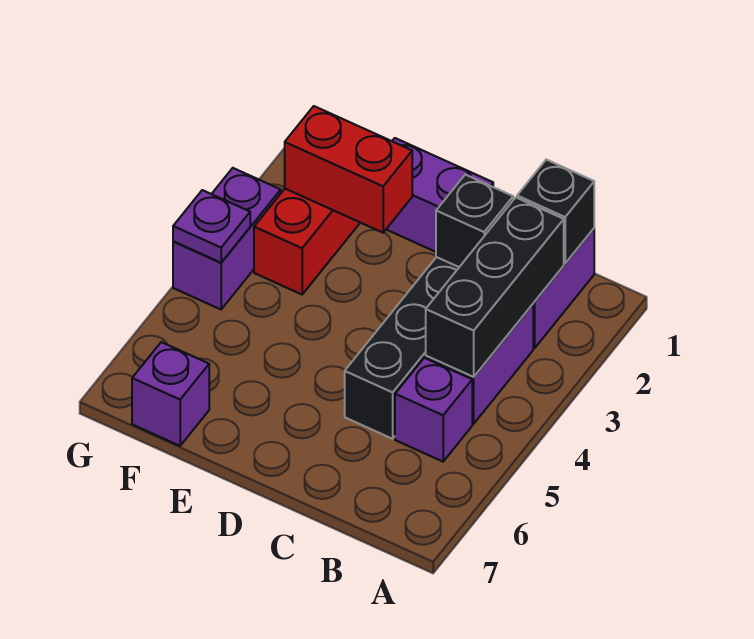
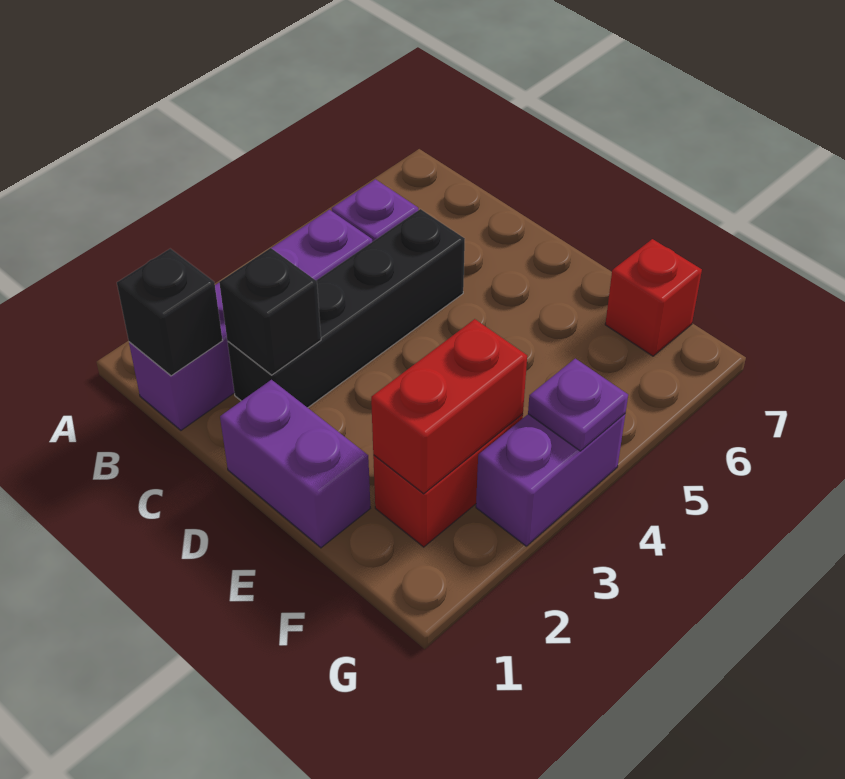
black brick B2:B4 level 2 -> none
red brick E2:F2 level 2 -> red brick F2:F3 level 2
purple brick F7 level 1 -> red brick F7 level 1

